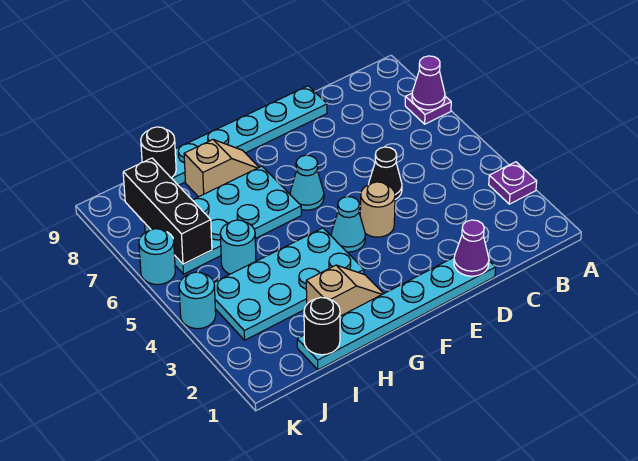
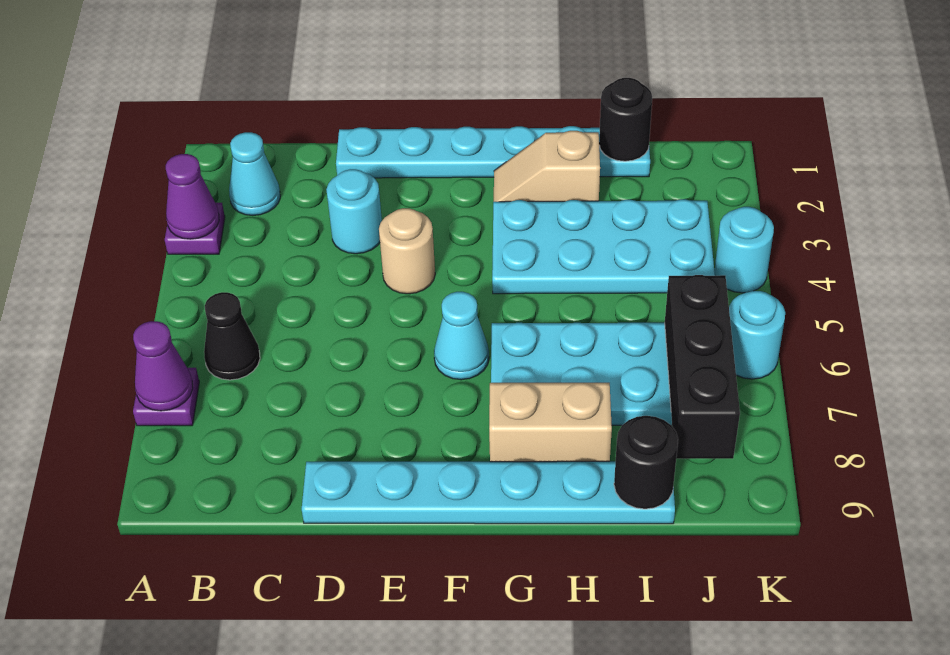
purple cone D1 level 2 -> purple cone A3 level 2
black cone D5 level 1 -> black cone B6 level 1
cyan cone F4 level 1 -> cyan cone B2 level 1
tan slope G8:H8 level 1 top H -> tan brick G8:H8 level 1
cyan round brick I5 level 1 -> cyan round brick D3 level 1

